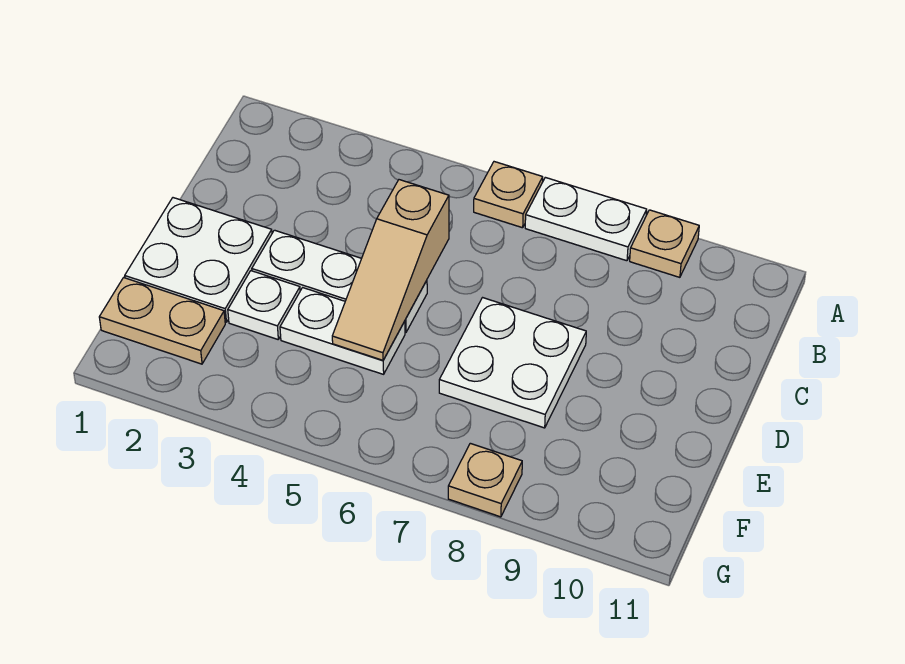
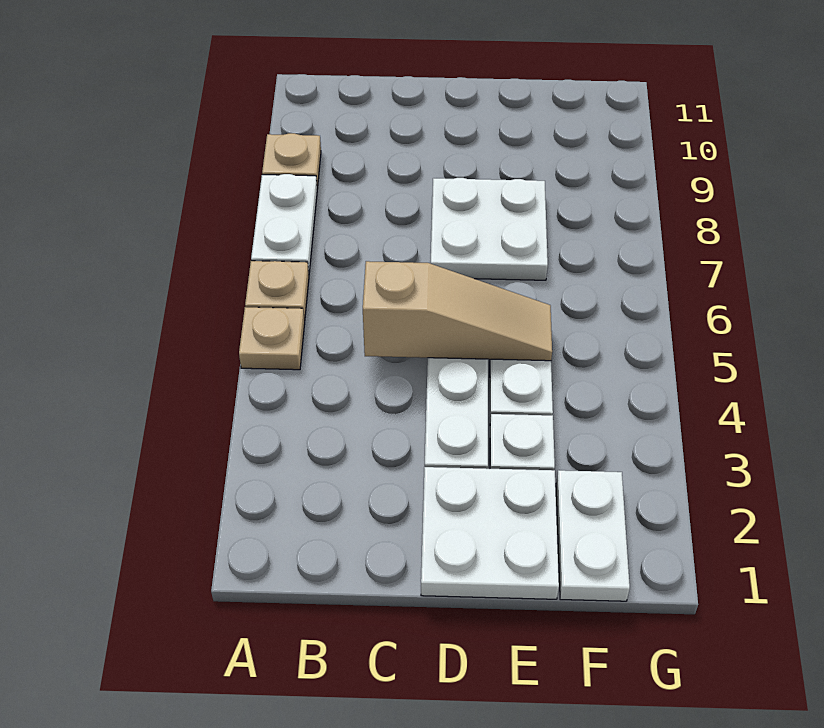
tan plate F1:F2 level 1 -> white plate F1:F2 level 1
tan plate G8 level 1 -> tan plate A5 level 1

